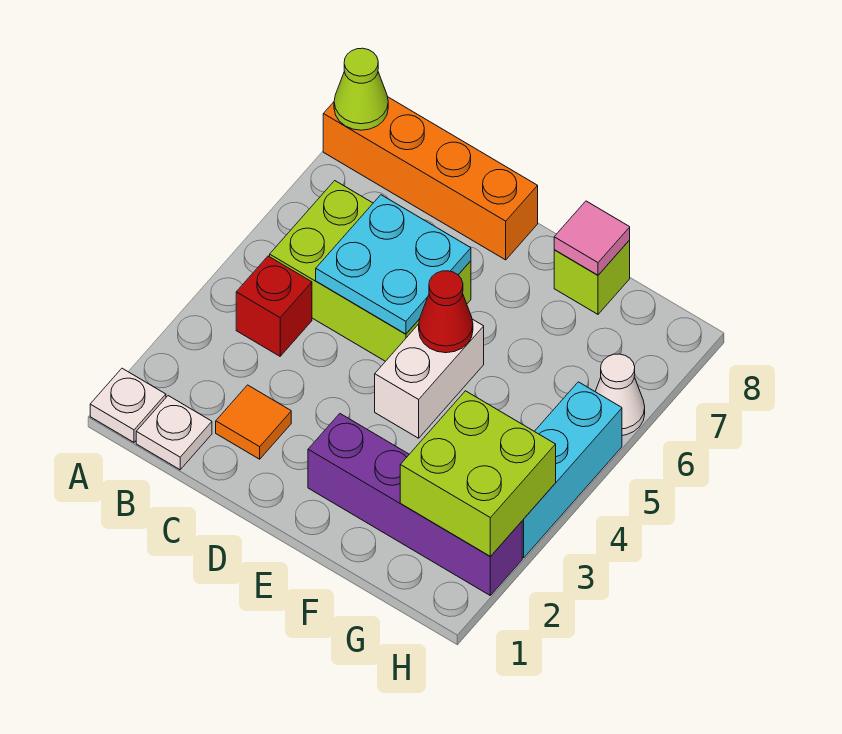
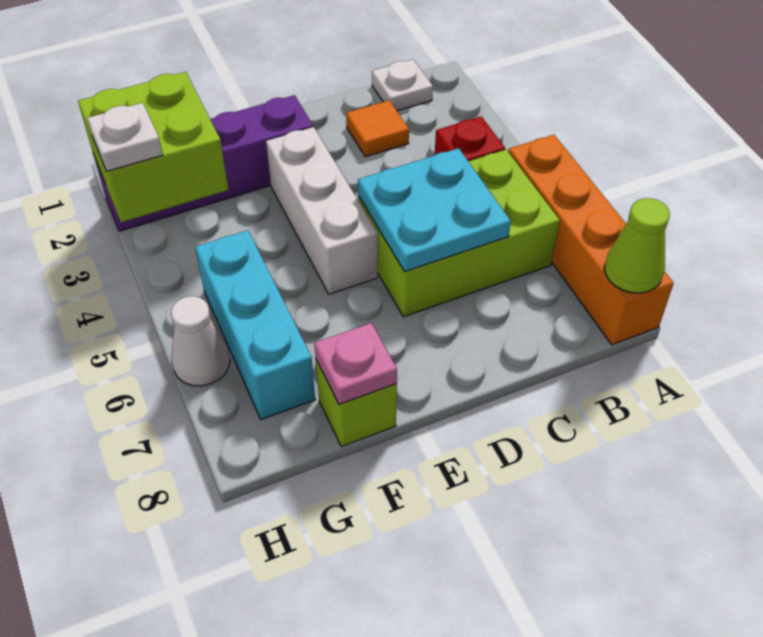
white plate A1 level 1 -> white plate H3 level 3
orange brick A8:D8 level 1 -> orange brick A5:A8 level 1
white brick E4:E5 level 1 -> white brick E3:E5 level 1
red cone E5 level 2 -> none
pink tile F8 level 2 -> pink plate F8 level 2
cyan brick H3:H5 level 1 -> cyan brick G5:G7 level 1

